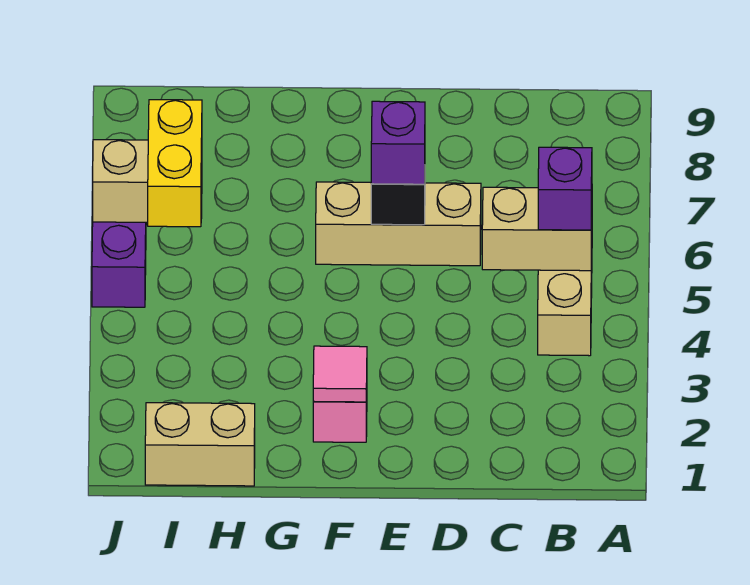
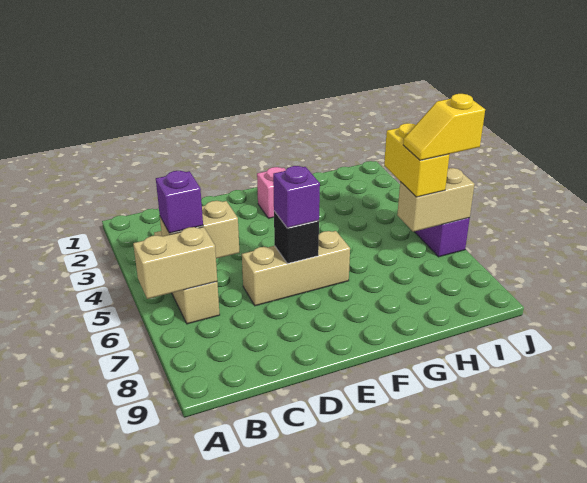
pink tile F2 level 2 -> none
tan brick H1:I1 level 1 -> tan brick A6:B6 level 2
none -> yellow slope I6:J6 level 4 top J

